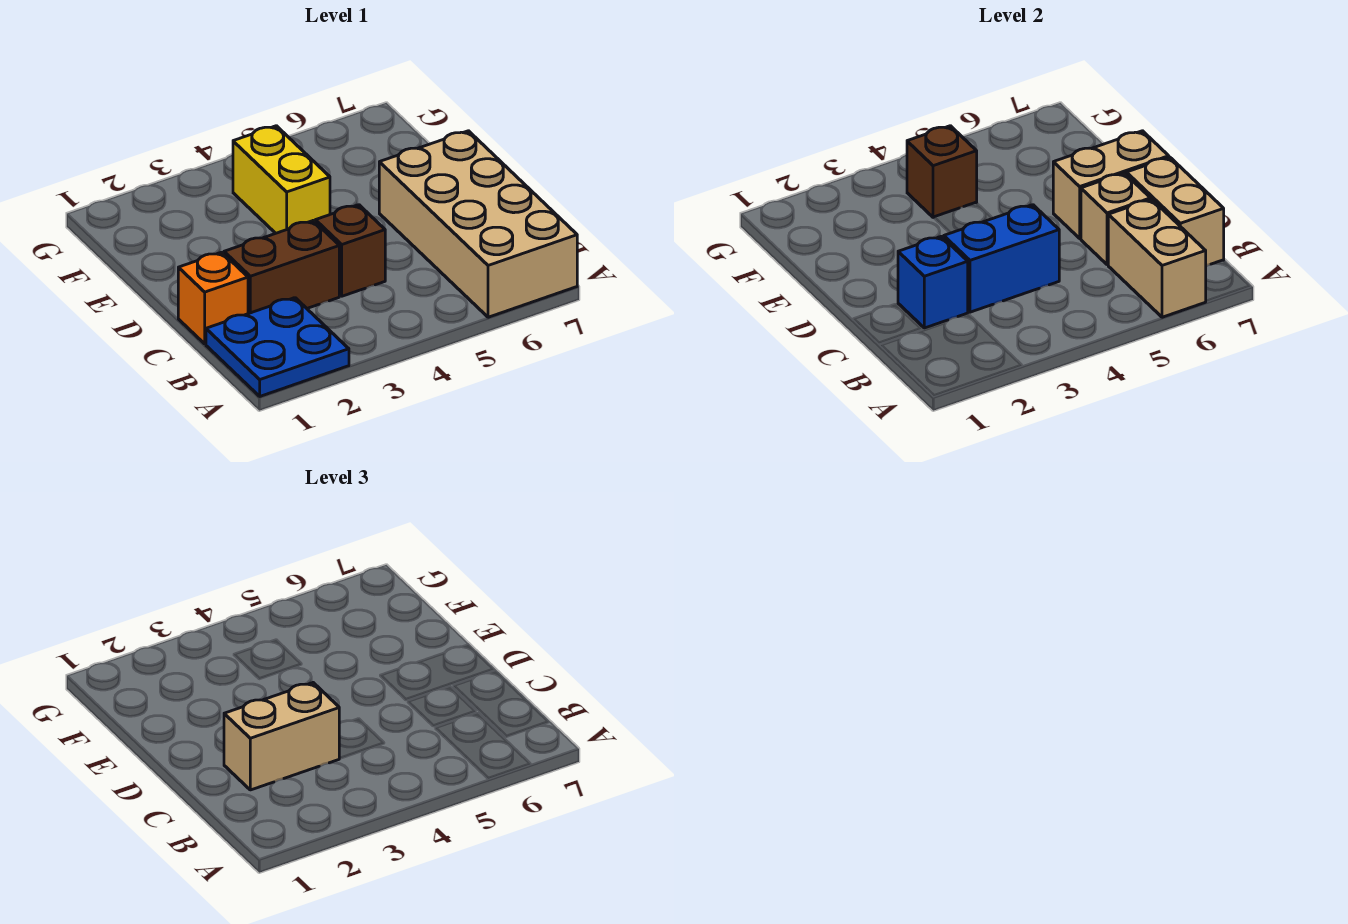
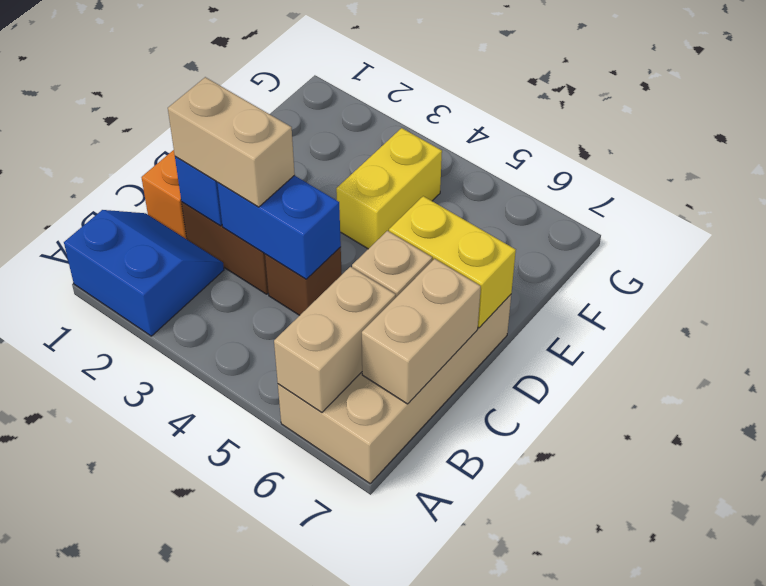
blue plate A1:B2 level 1 -> blue slope A1:B2 level 1 top A
tan brick D6:D7 level 2 -> yellow brick D6:D7 level 2
brown brick F4 level 2 -> none

